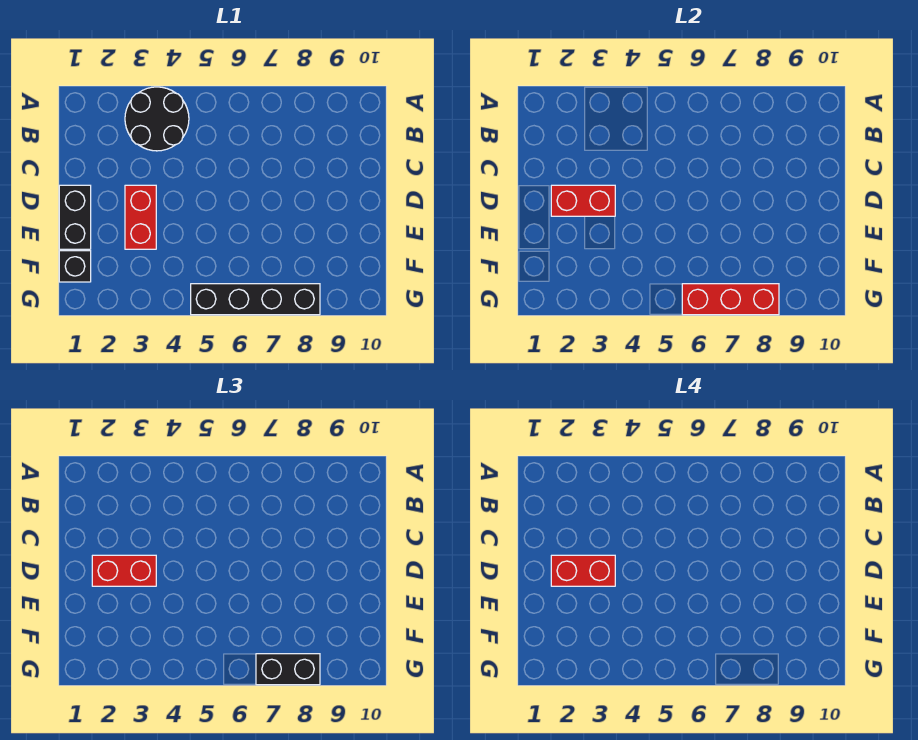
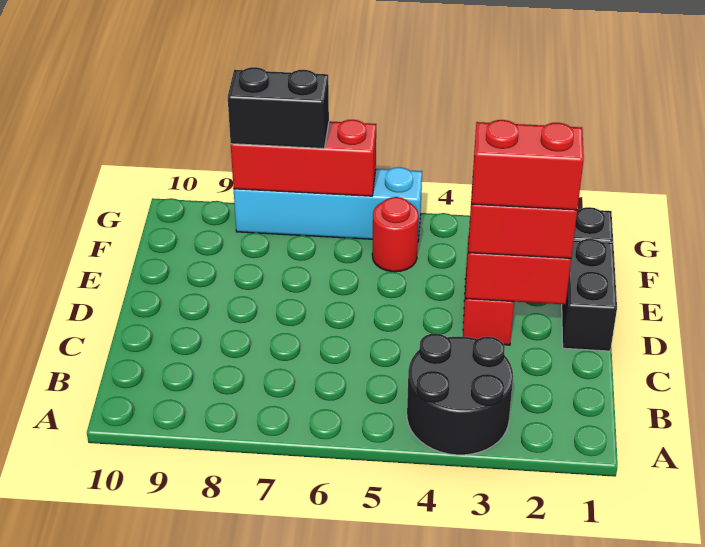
none -> red round brick F5 level 1
black brick G5:G8 level 1 -> cyan brick G5:G8 level 1

